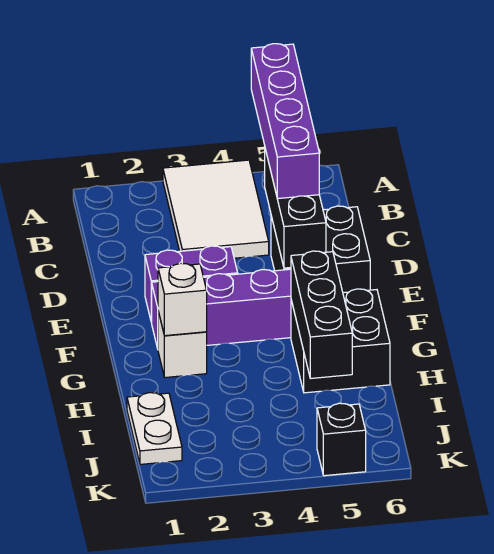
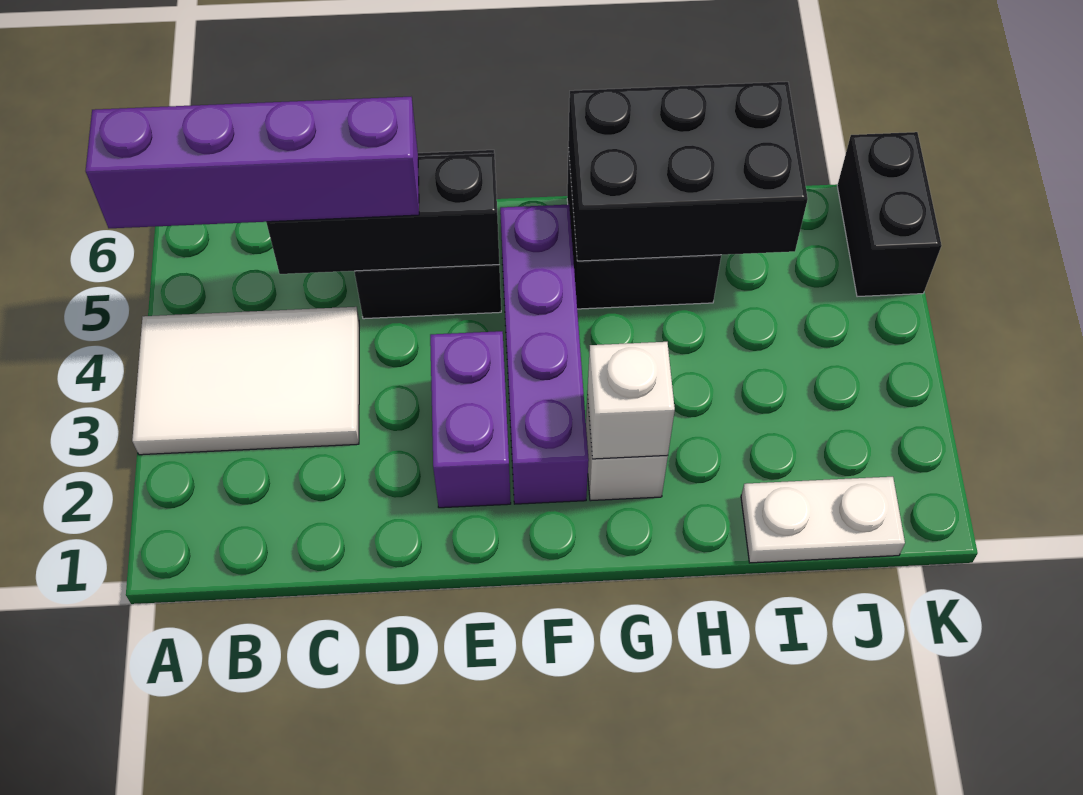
black brick G5:I5 level 2 -> black brick G5:I6 level 2
black brick K5 level 1 -> black brick K5:K6 level 1

